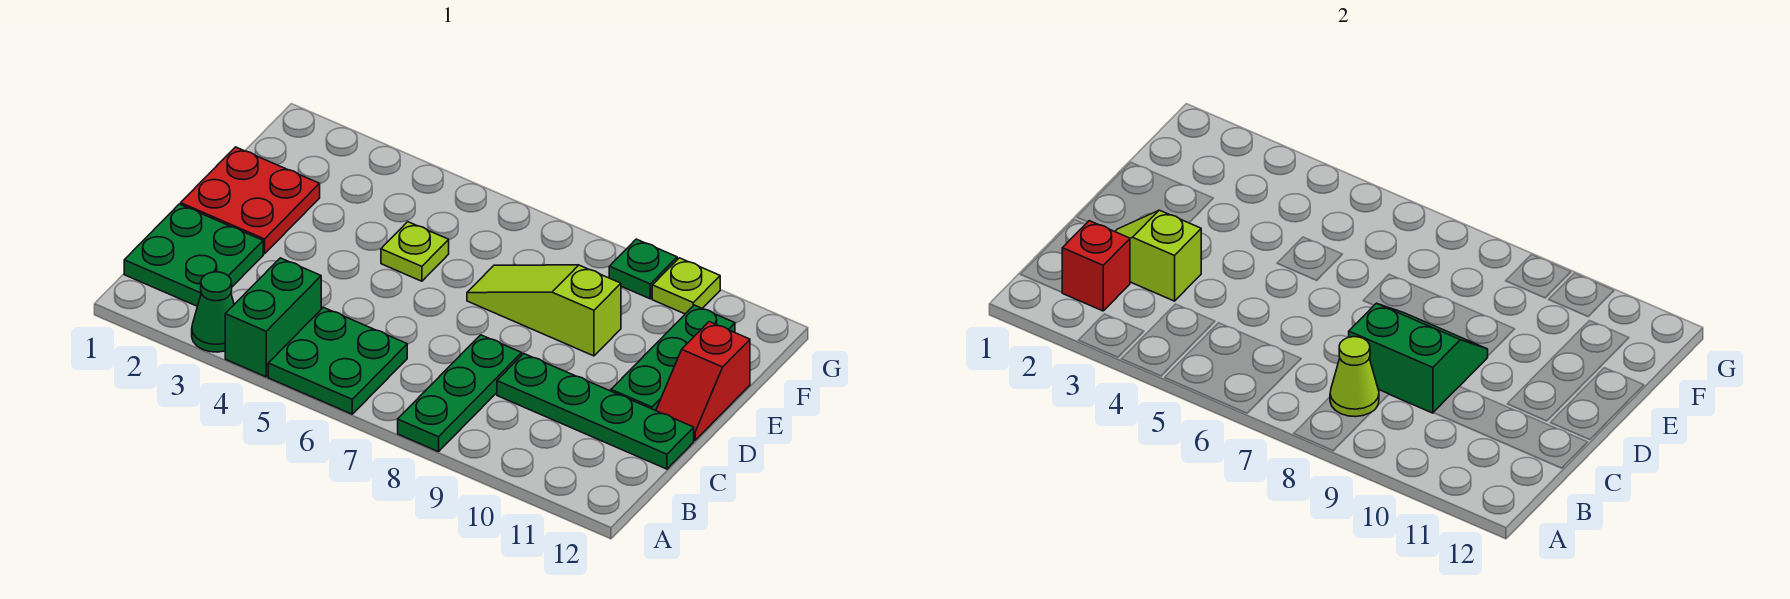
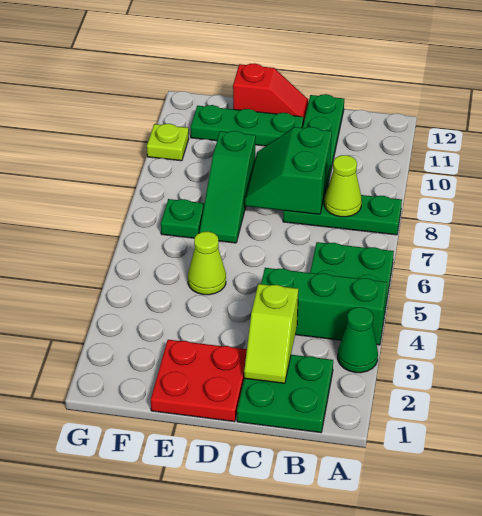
green brick A4:B4 level 1 -> green brick A4:C4 level 1
red brick B2 level 2 -> none
lime plate E5 level 1 -> lime cone E5 level 1
lime slope E7:E9 level 1 top 9 -> green slope E7:E9 level 1 top 9
green plate G9 level 1 -> green plate F7 level 1

